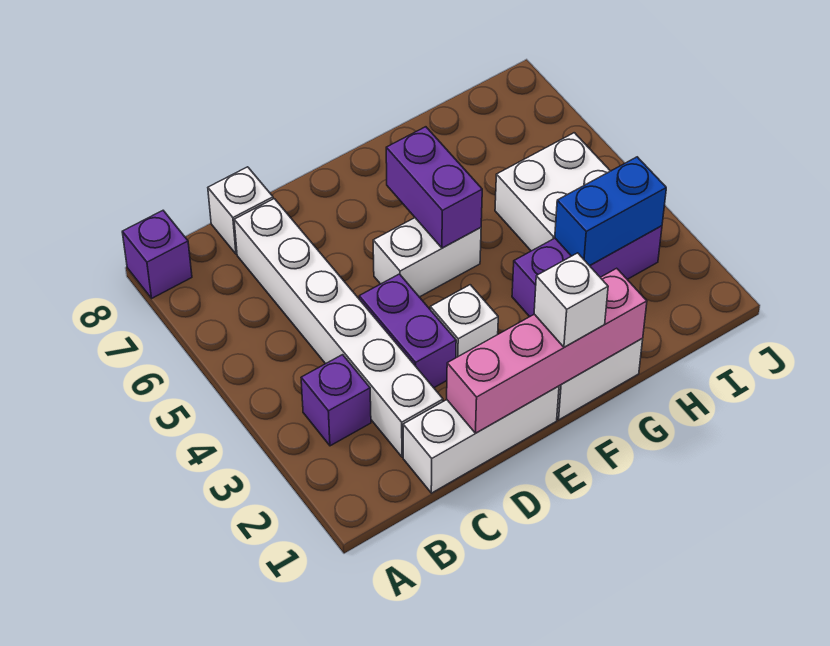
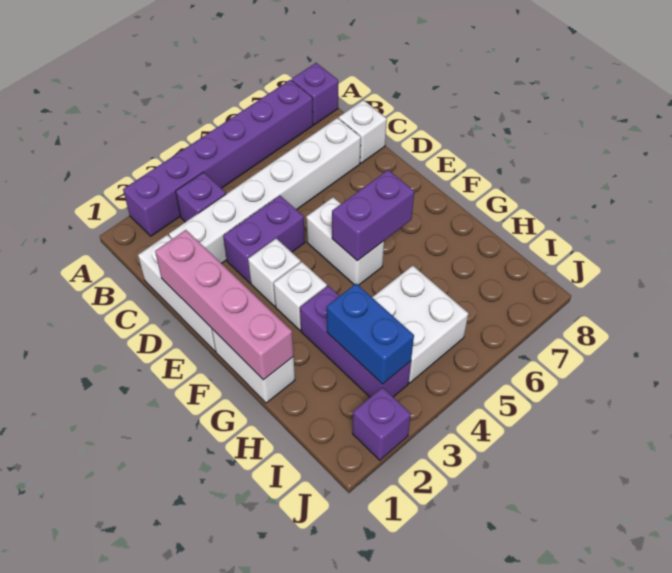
none -> purple brick A2:A7 level 1
white brick F1 level 3 -> white brick F3 level 1
none -> purple brick J2 level 1

